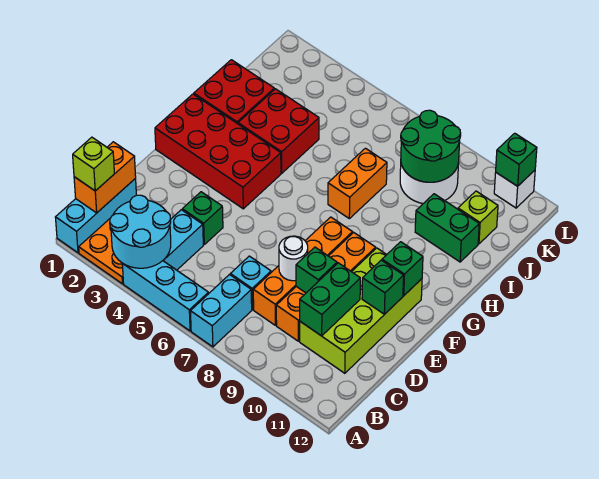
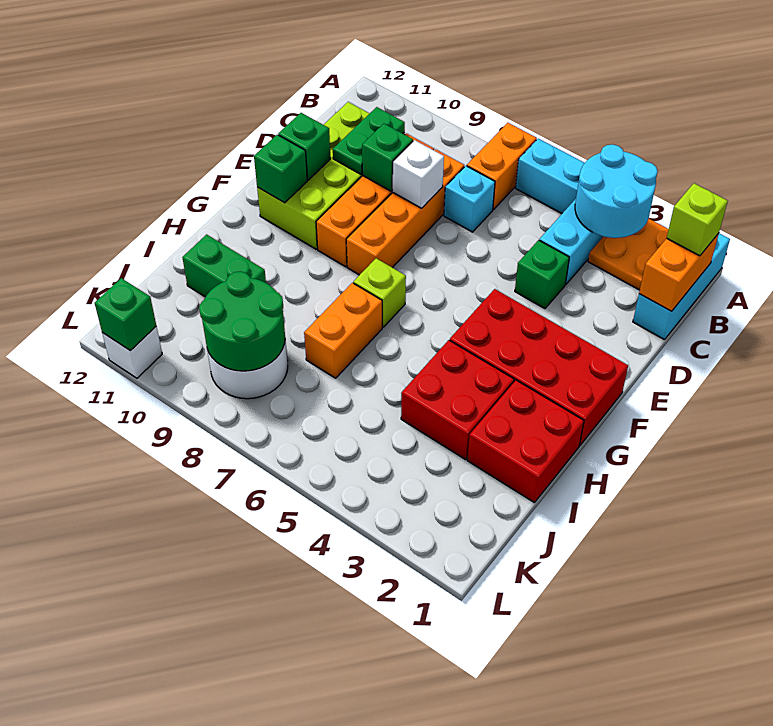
cyan brick A7:B7 level 1 -> orange brick A7:B7 level 1
green brick C10:D10 level 2 -> green plate C10:D10 level 2
white round brick D8 level 2 -> white brick D8 level 2
lime brick J11 level 1 -> lime brick G7 level 1

